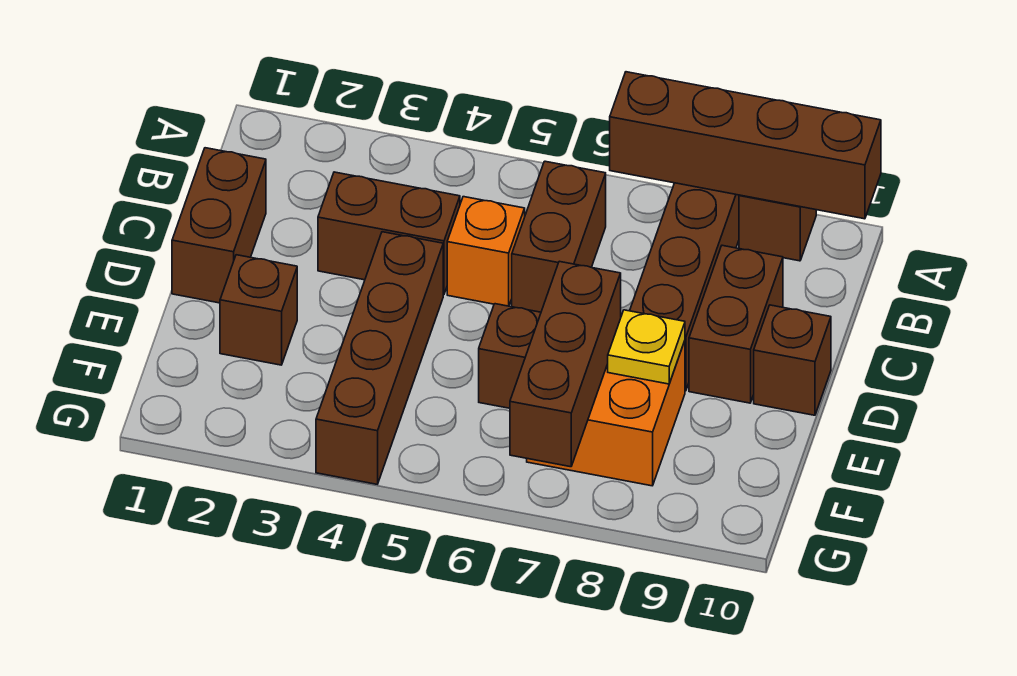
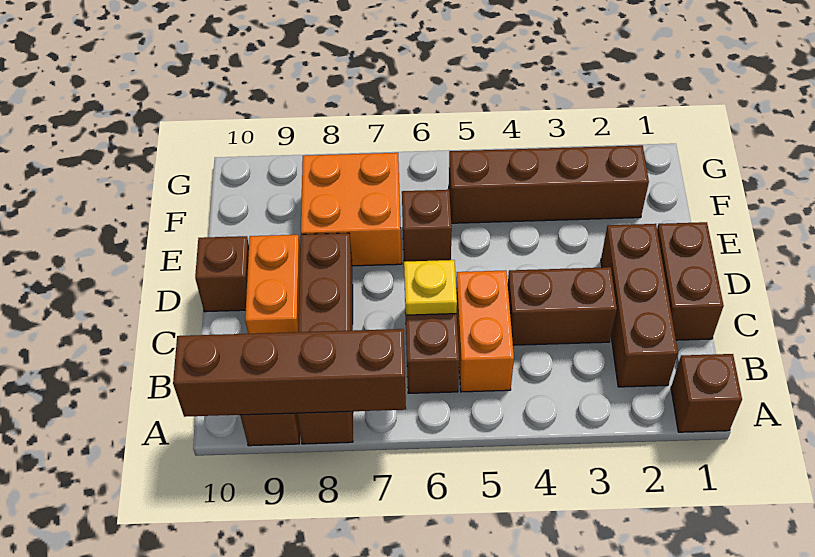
orange brick C5 level 1 -> orange brick B5:C5 level 1
brown brick C9:D9 level 1 -> orange brick C9:D9 level 1
brown brick D4:G4 level 1 -> brown brick F2:F5 level 1
brown brick E2 level 1 -> brown brick A1 level 1
brown brick E7:G7 level 2 -> brown brick B2:D2 level 1
yellow plate E8 level 2 -> yellow plate C6 level 2

